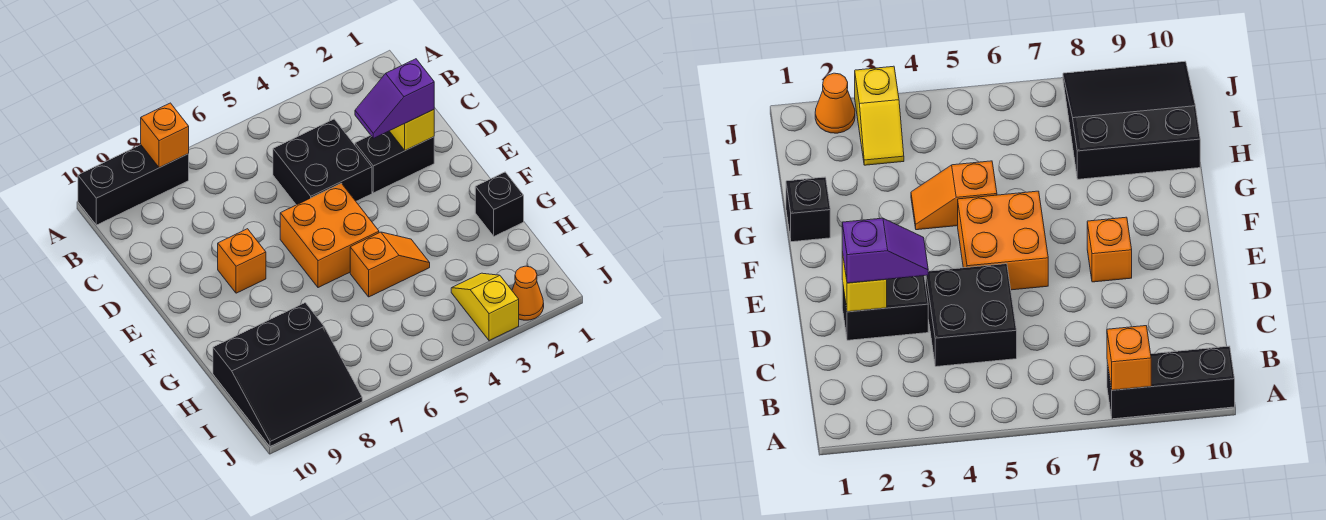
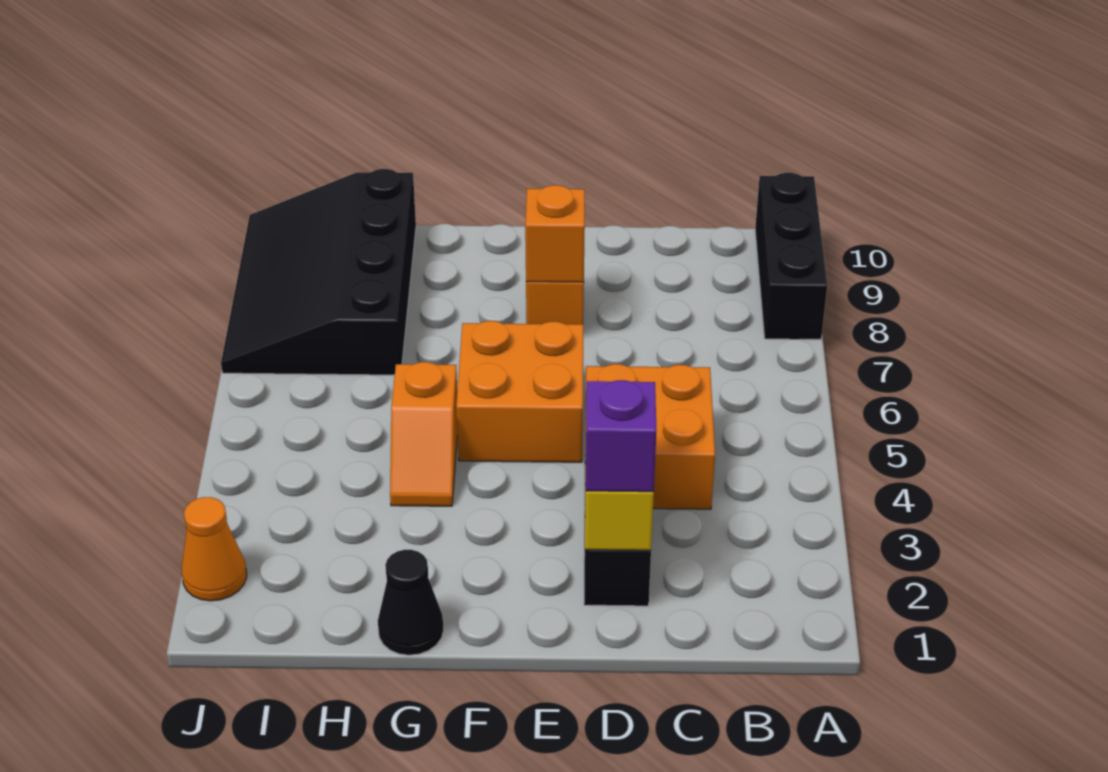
orange brick A8 level 2 -> orange brick E8 level 2
black brick C4:D5 level 1 -> orange brick C4:D5 level 1
black brick G1 level 1 -> black cone G1 level 1
black slope H8:J10 level 1 top H -> black slope H7:J10 level 1 top H
yellow slope I3:J3 level 1 top J -> none

